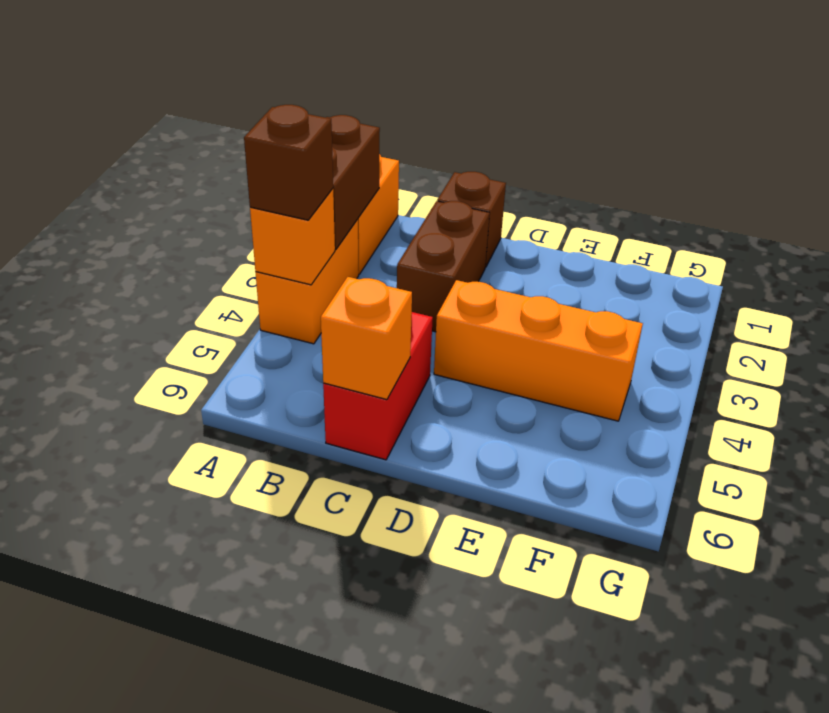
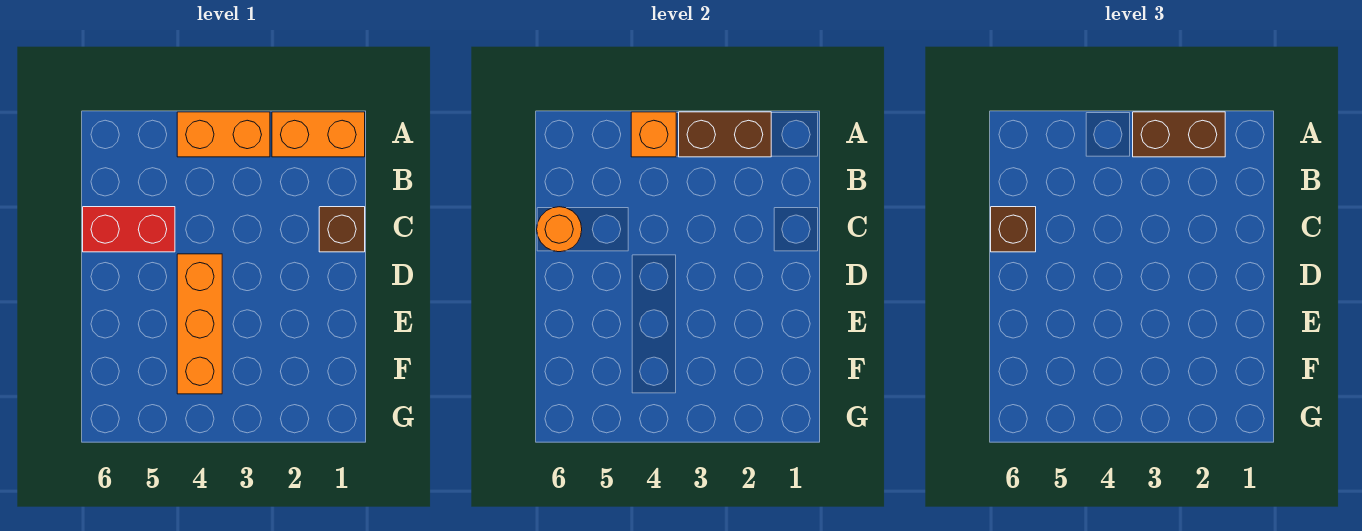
brown brick A4 level 3 -> brown brick C6 level 3
brown brick C2:C3 level 1 -> brown brick A2:A3 level 3
orange brick C6 level 2 -> orange round brick C6 level 2

